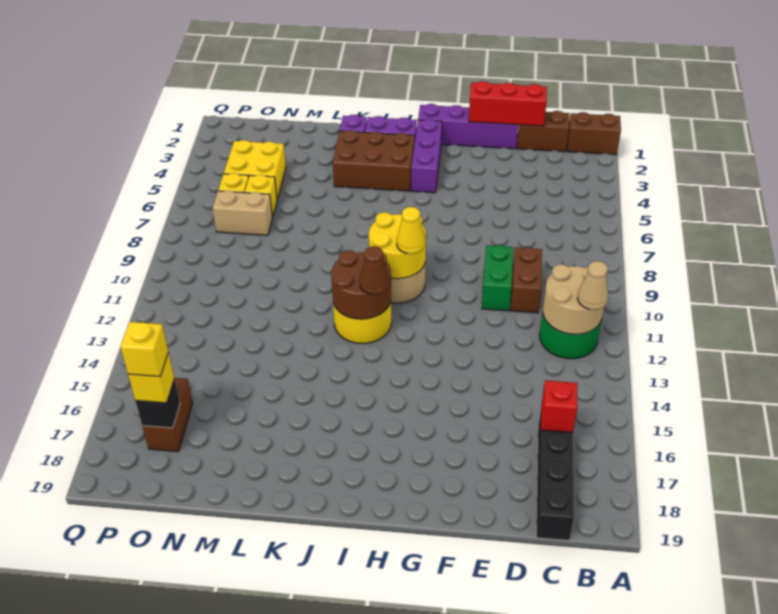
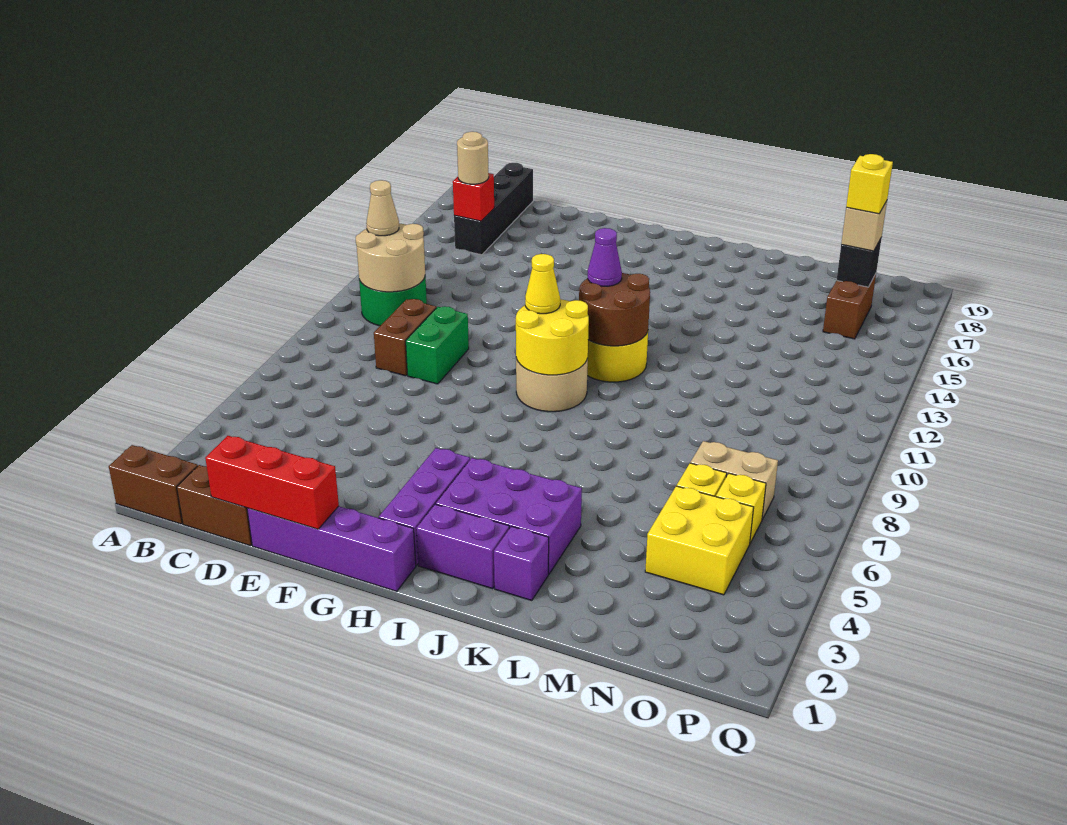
none -> tan round brick C16 level 3
brown brick I3:K4 level 1 -> purple brick I3:K4 level 1
brown cone I12 level 3 -> purple cone I12 level 3
yellow brick O17 level 3 -> tan brick O17 level 3

